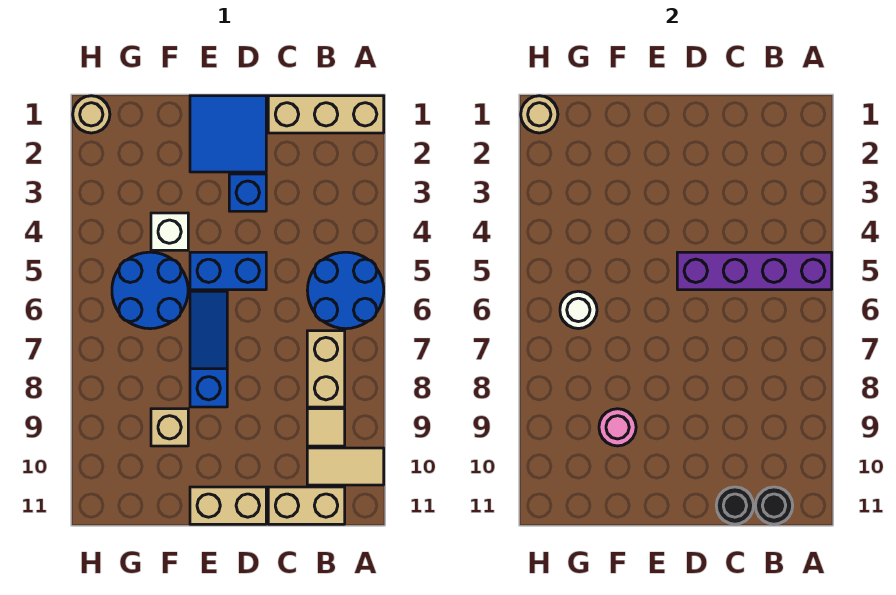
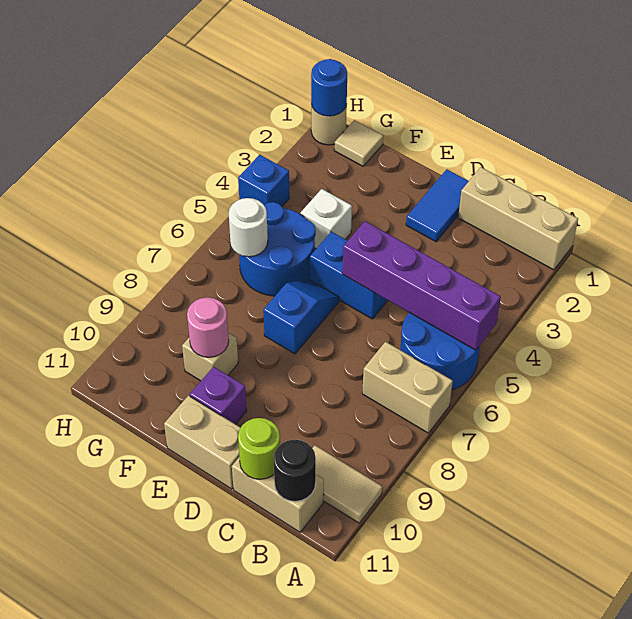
tan brick B7:B8 level 1 -> tan brick A7:B7 level 1
tan tile B9 level 1 -> tan tile G1 level 1
black round brick C11 level 2 -> lime round brick C11 level 2
blue tile D1:E2 level 1 -> blue tile D1:D2 level 1
blue brick D3 level 1 -> blue brick H4 level 1
blue slope E6:E8 level 1 top 8 -> blue slope E6:E7 level 1 top 7
none -> purple brick E10 level 1
tan round brick H1 level 2 -> blue round brick H1 level 2

